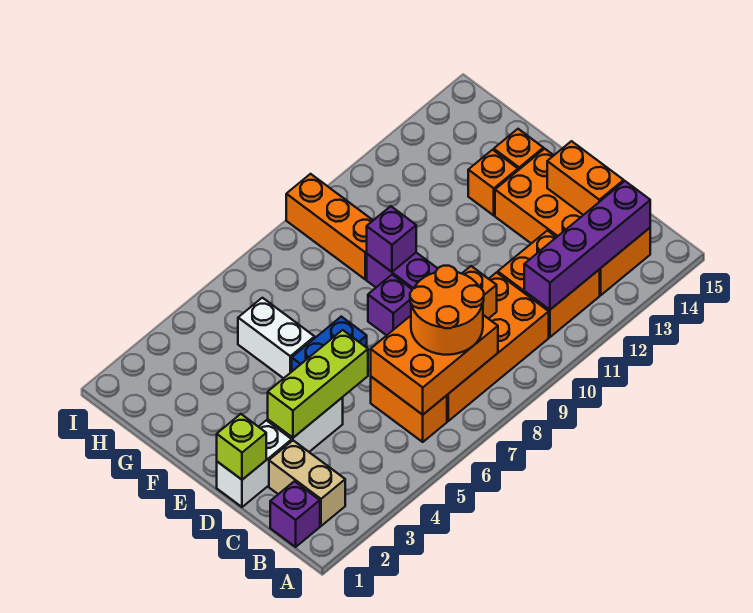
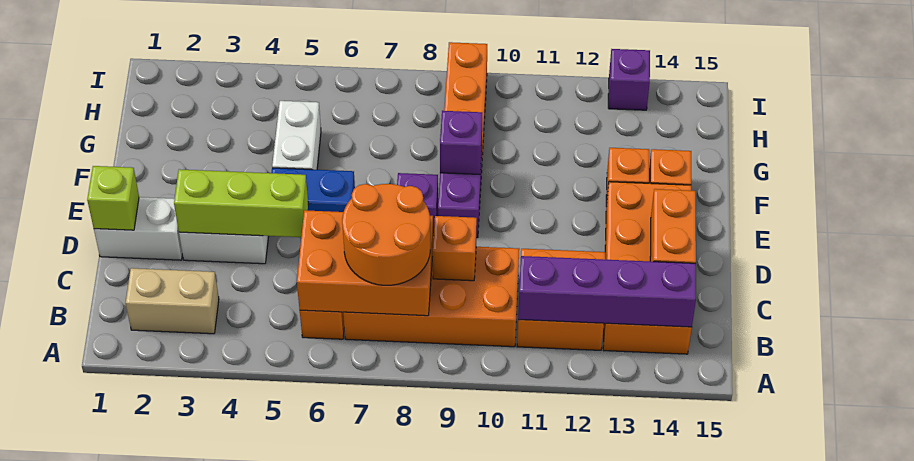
purple brick B1 level 1 -> purple brick I13 level 1
tan brick B2:C2 level 1 -> tan brick B2:B3 level 1

